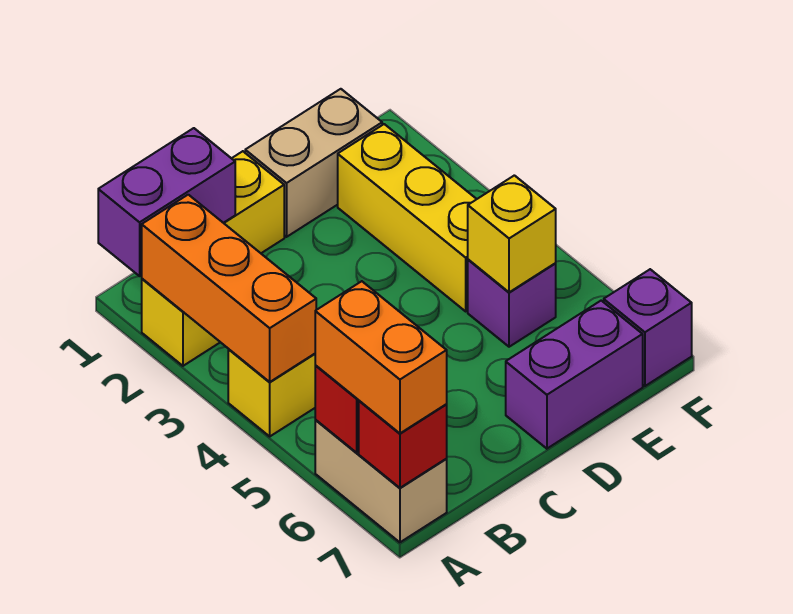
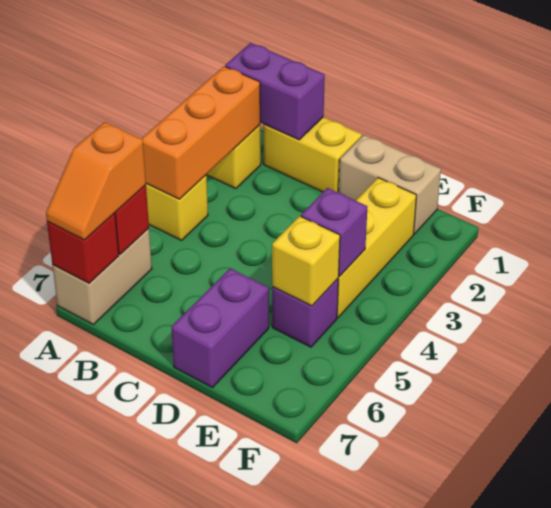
orange brick A6:A7 level 3 -> orange slope A6:A7 level 3 top 6
purple brick D7:E7 level 1 -> purple brick D6:D7 level 1
purple brick F7 level 1 -> purple brick E4 level 2

